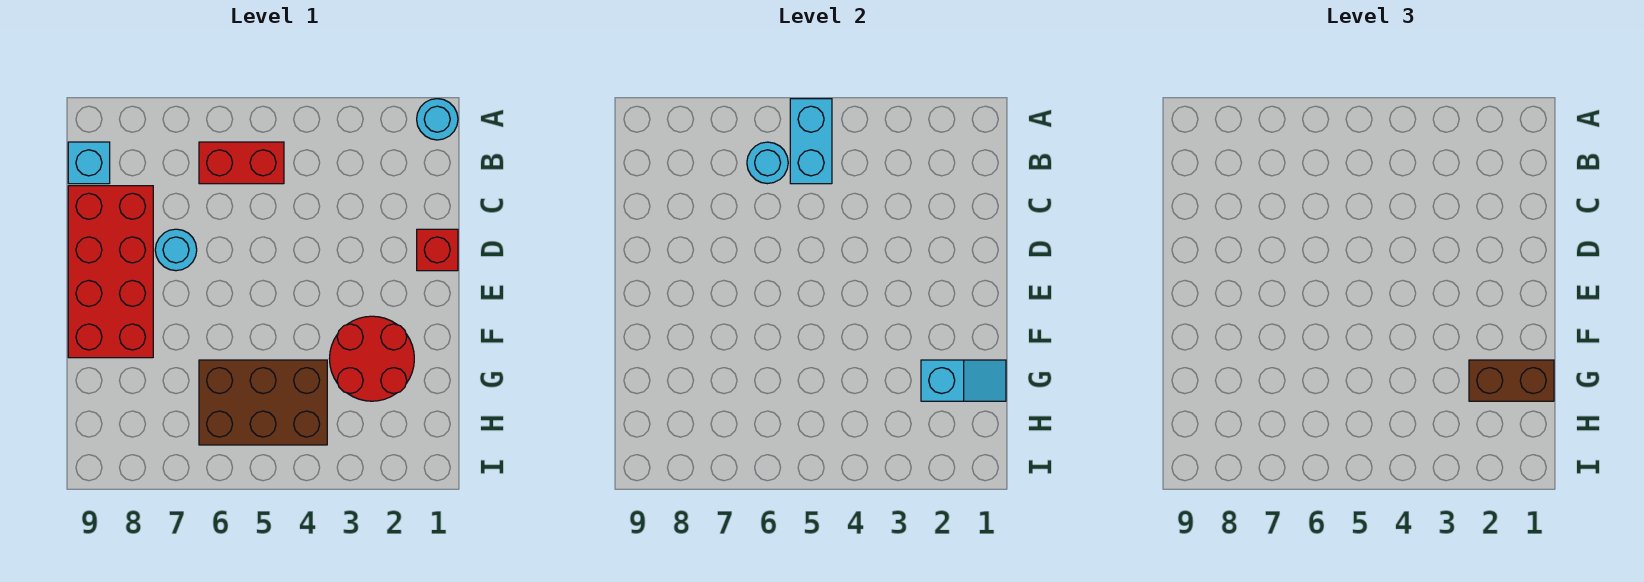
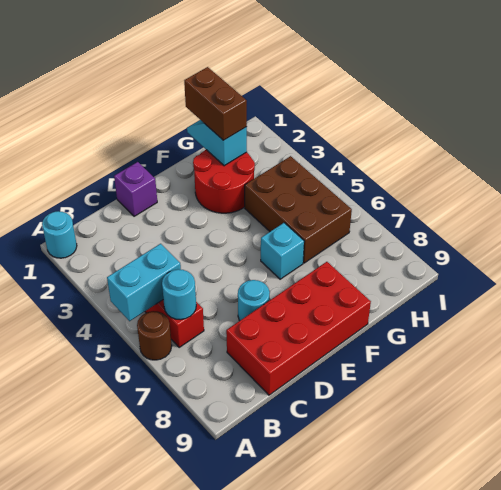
none -> brown round brick A6 level 1
cyan brick B9 level 1 -> cyan brick F6 level 1
red brick D1 level 1 -> purple brick D1 level 1

